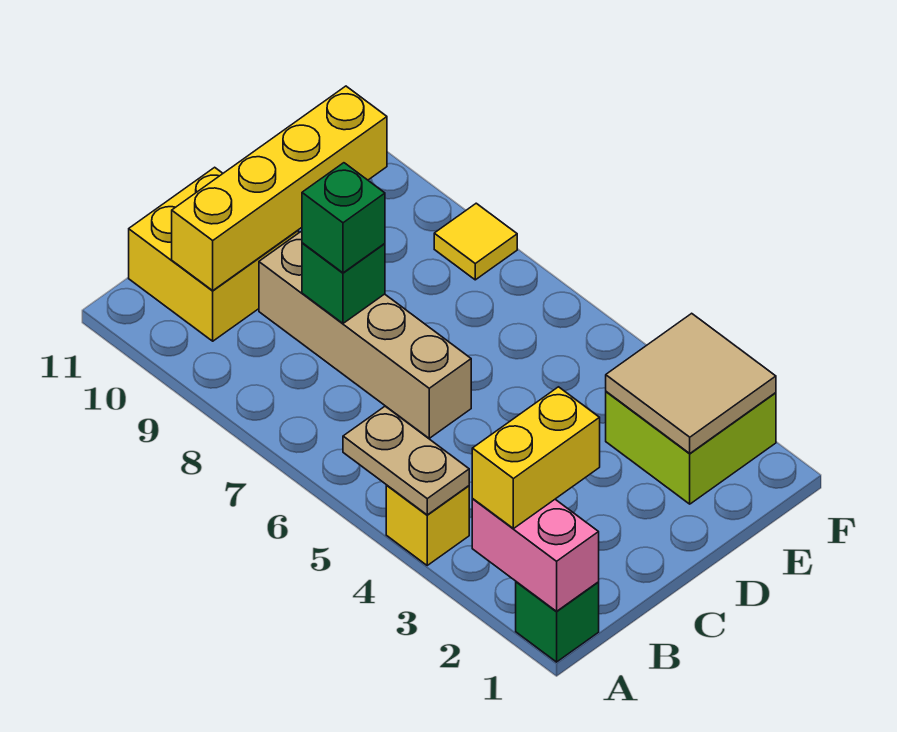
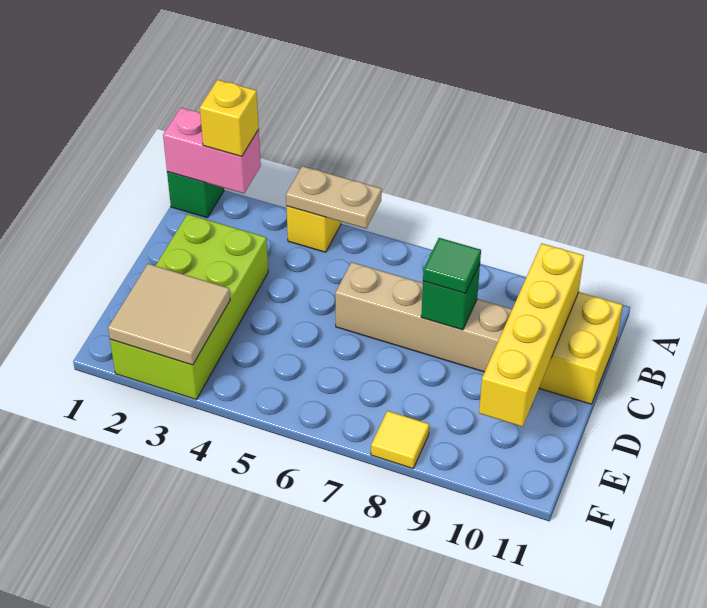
yellow brick A2:B2 level 3 -> yellow brick A2 level 3
green brick C8 level 3 -> green tile C8 level 3
lime brick E2:F3 level 1 -> lime brick C2:F3 level 1

